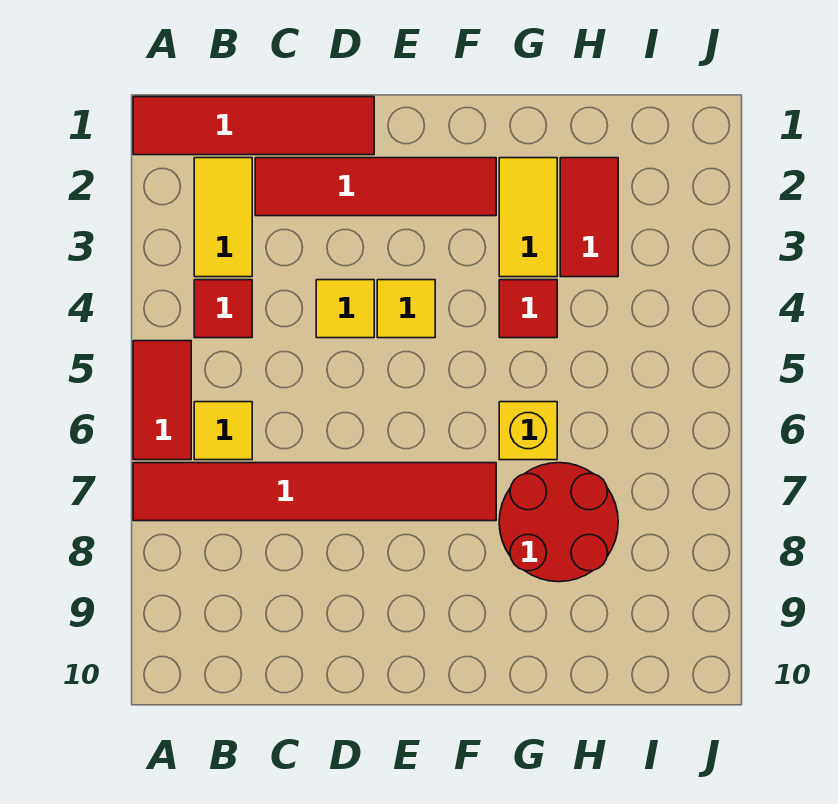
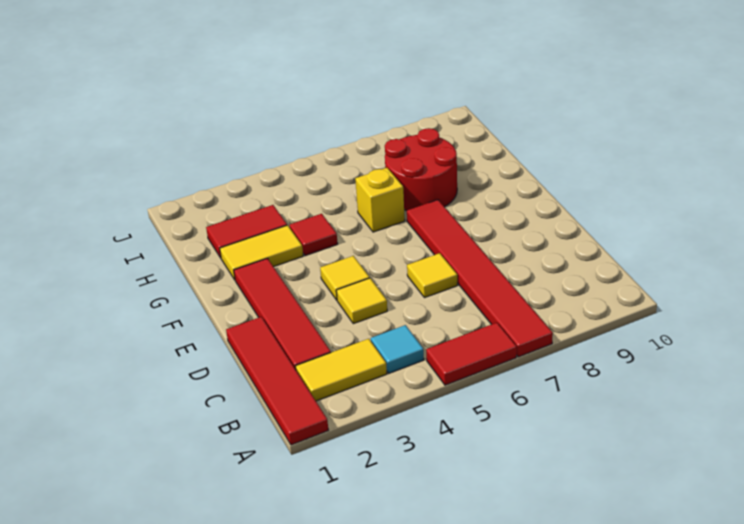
red tile B4 level 1 -> cyan tile B4 level 1
yellow tile B6 level 1 -> yellow tile D6 level 1

